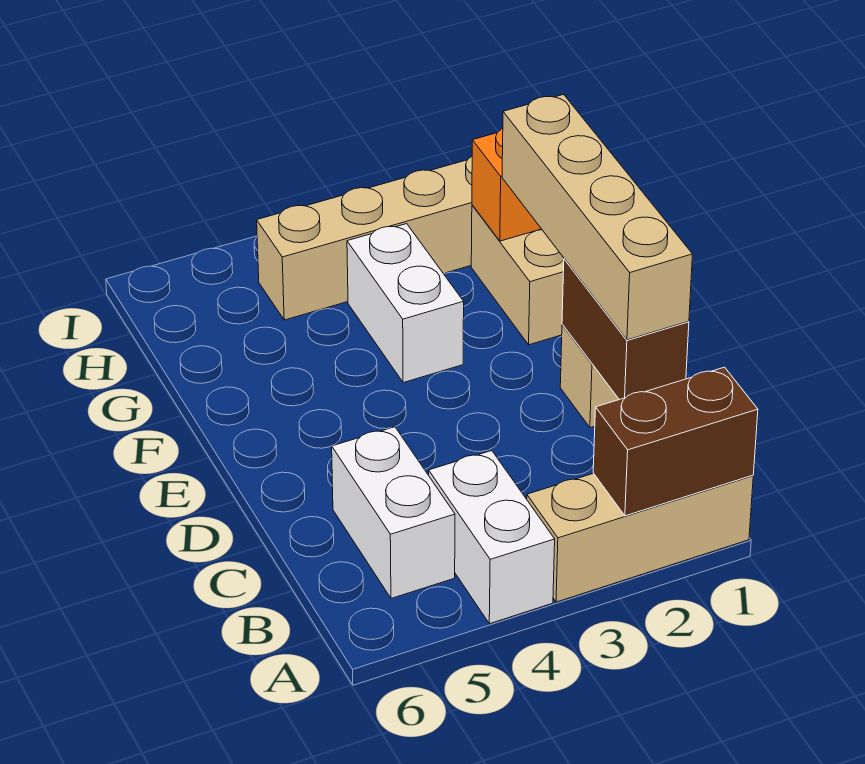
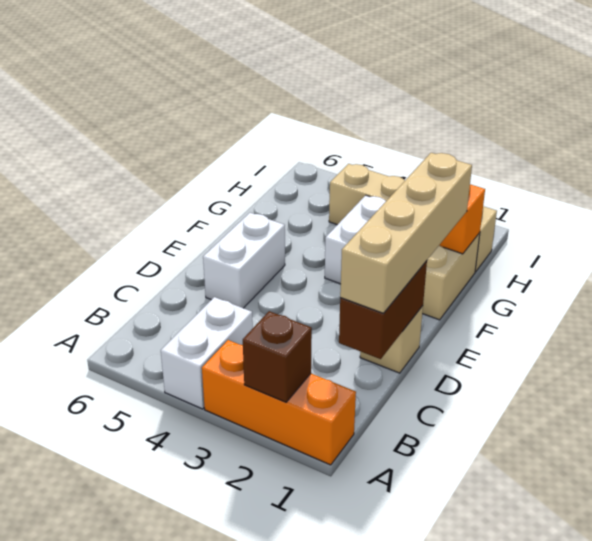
tan brick A1:A3 level 1 -> orange brick A1:A3 level 1
brown brick A1:A2 level 2 -> brown brick A2 level 2
white brick B5:C5 level 1 -> white brick D5:E5 level 1

